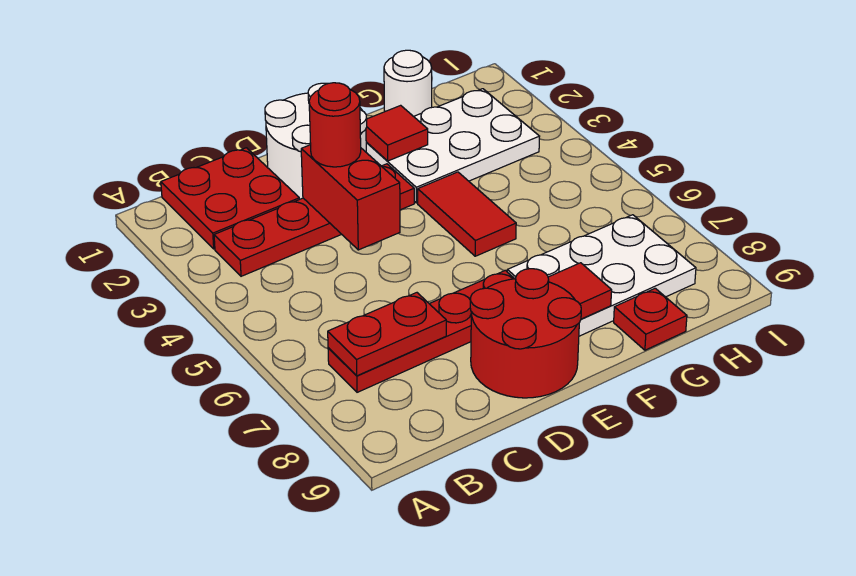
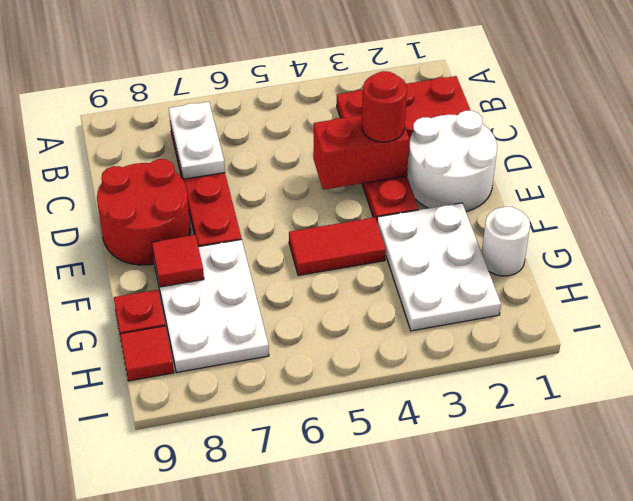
red plate B7:C7 level 2 -> white plate B7:C7 level 2
red tile F2 level 2 -> red tile H9 level 1

